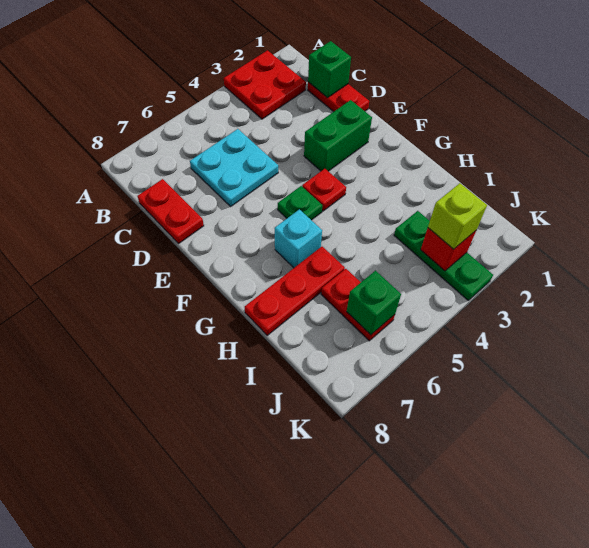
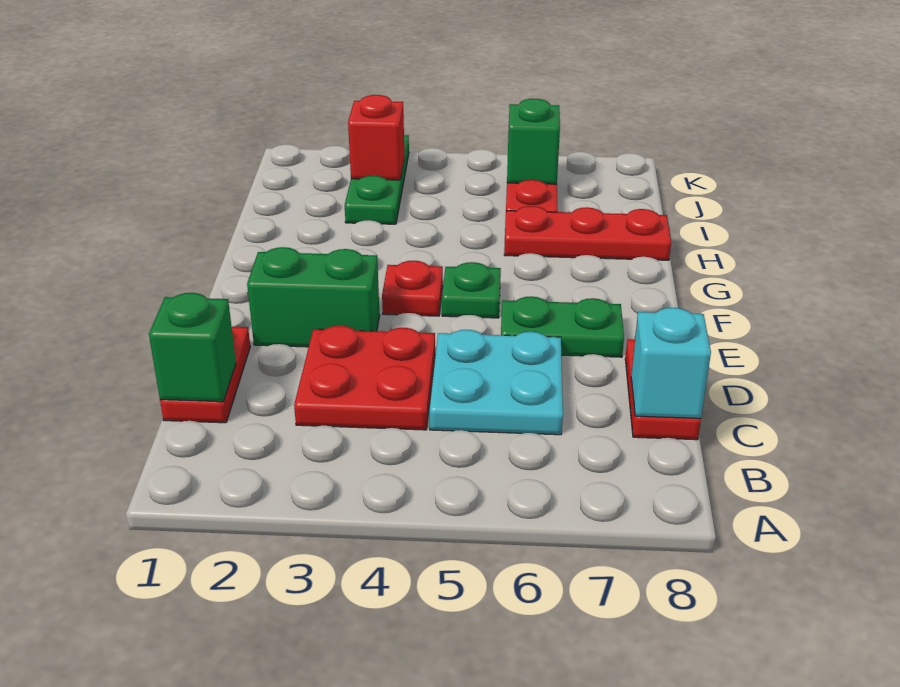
red plate A2:B3 level 1 -> red plate C3:D4 level 1
none -> green plate E6:E7 level 1
cyan brick G6 level 1 -> cyan brick C8 level 2
lime brick J3 level 3 -> none

